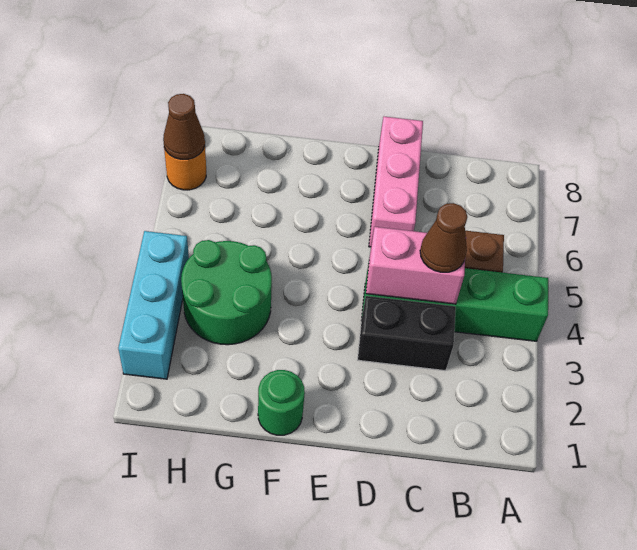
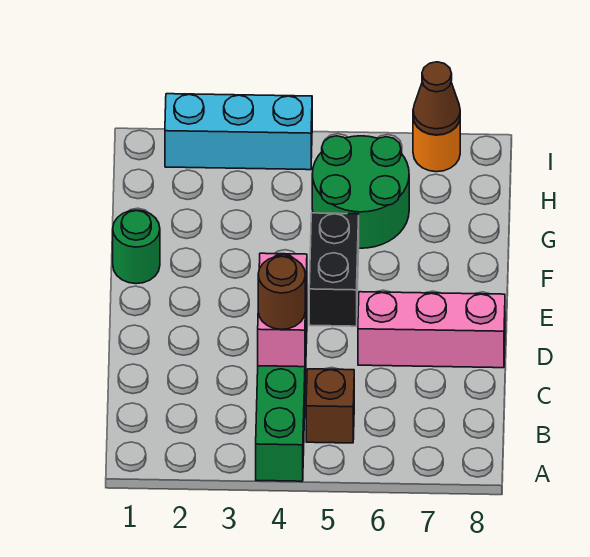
black brick C3:D3 level 1 -> black brick E5:F5 level 1
brown cone C4 level 3 -> brown round brick C4 level 3
green round brick G3:H4 level 1 -> green round brick G5:H6 level 1

